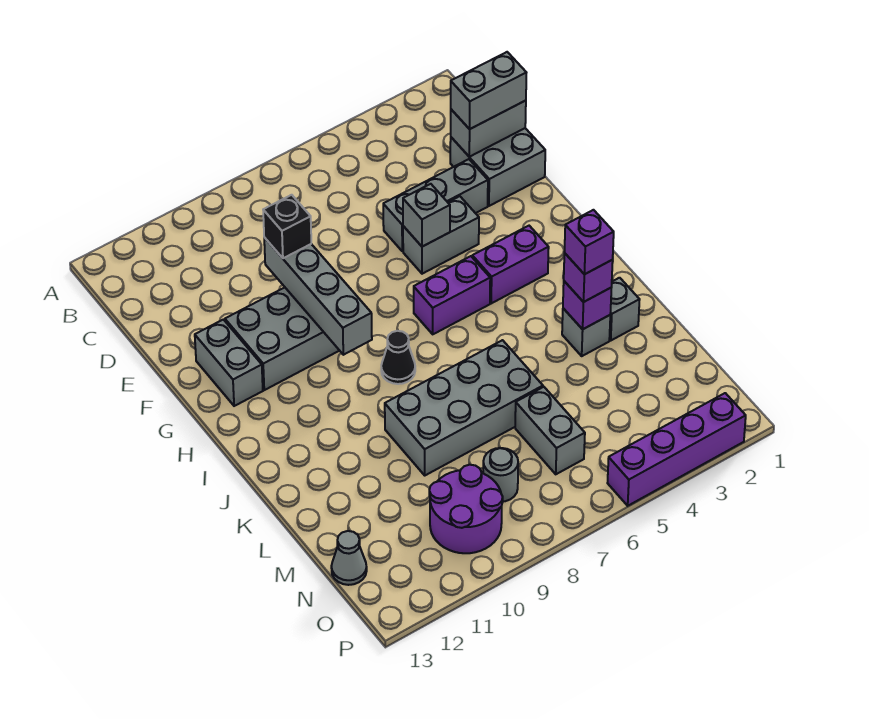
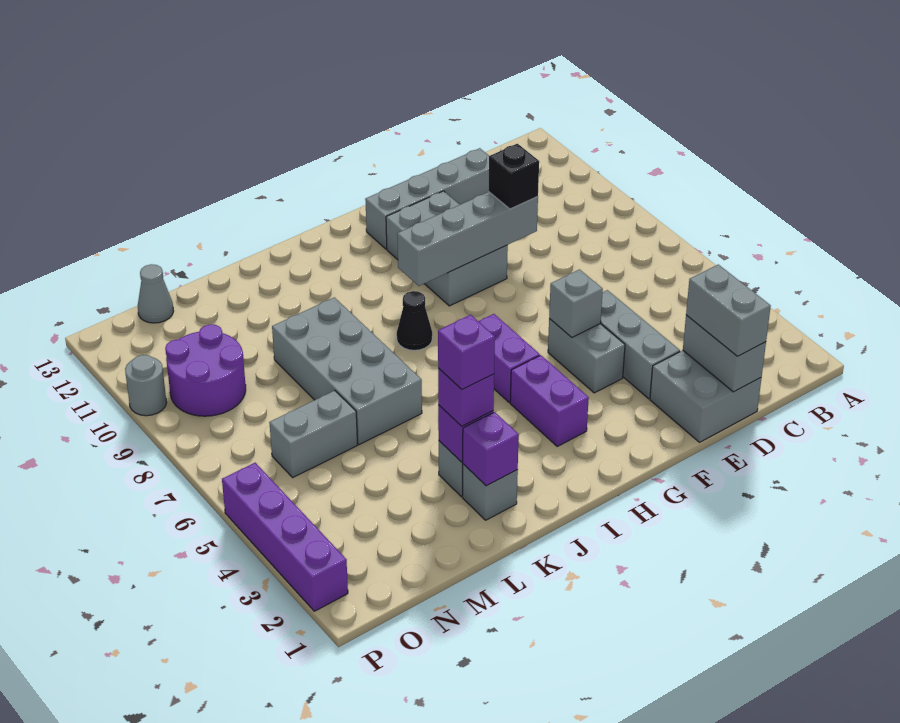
grey brick F12:G12 level 1 -> grey brick D12:G12 level 1
none -> purple brick K2 level 2
grey round brick N8 level 1 -> grey round brick P10 level 1

